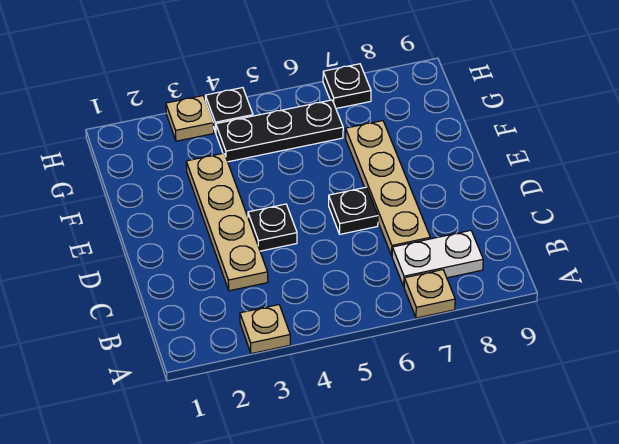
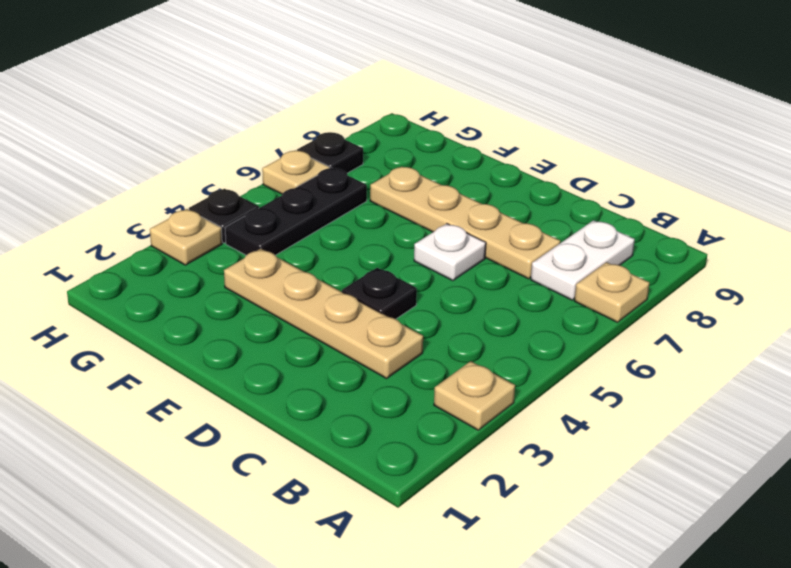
black plate D6 level 1 -> white plate D6 level 1
none -> tan plate H6 level 1

